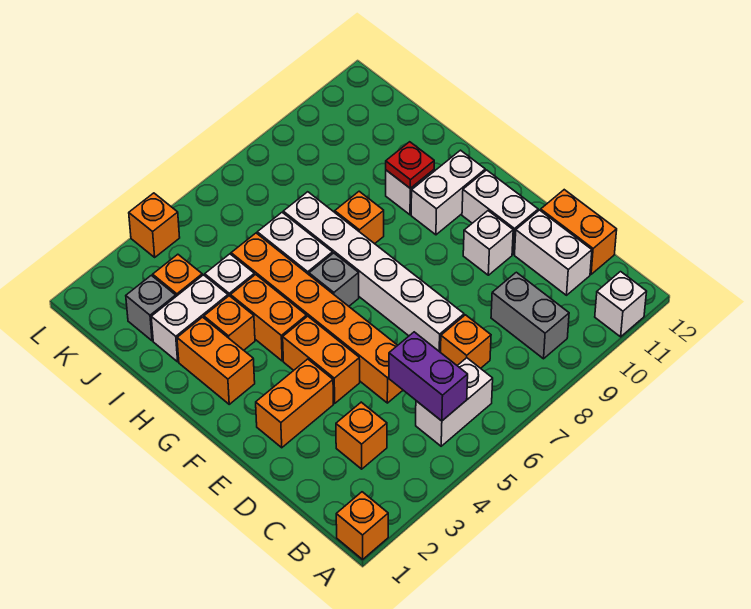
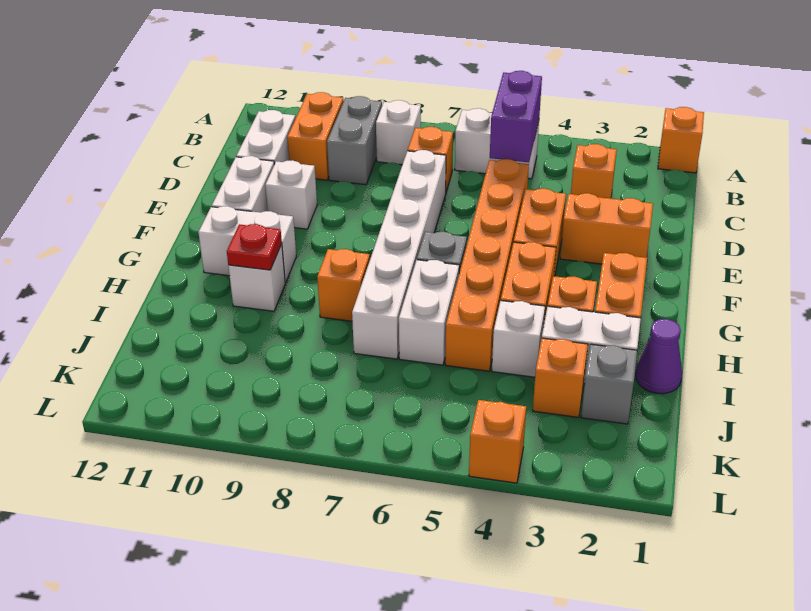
white brick A11 level 1 -> white brick B8 level 1
orange brick C12:D12 level 1 -> orange brick B10:C10 level 1
none -> purple cone I1 level 1

